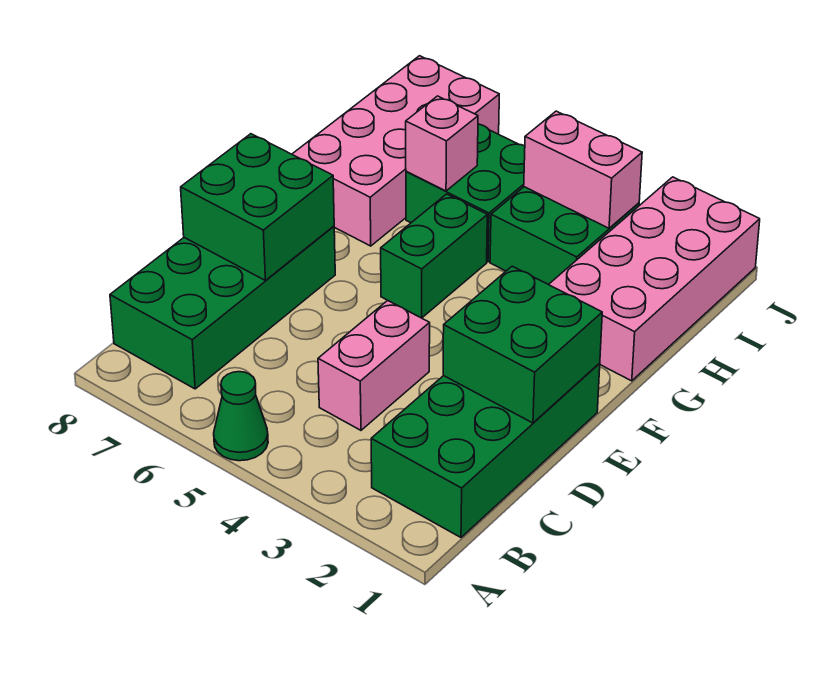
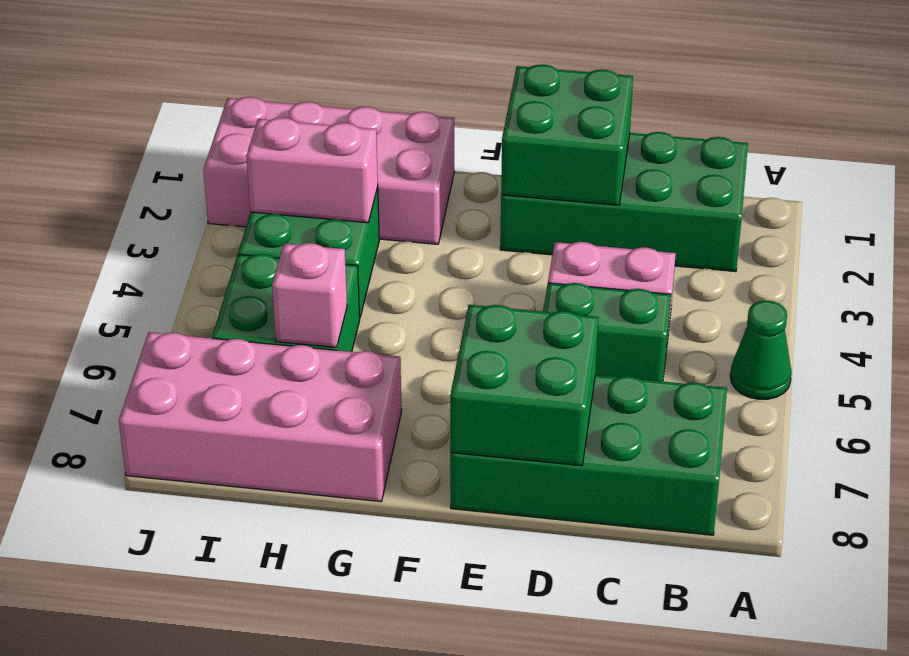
green brick F5:G5 level 1 -> green brick C5:D5 level 1
pink brick I3:I4 level 2 -> pink brick H3:I3 level 2

